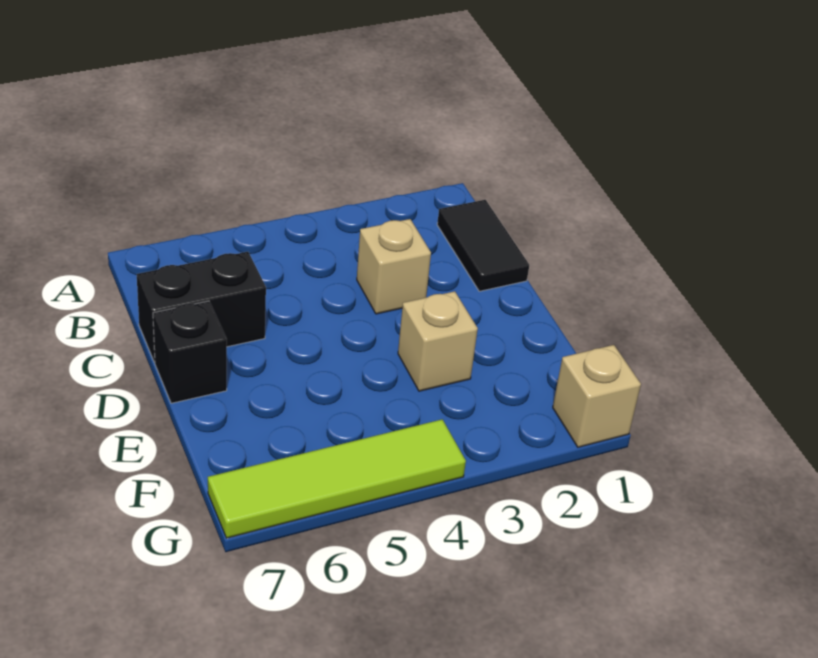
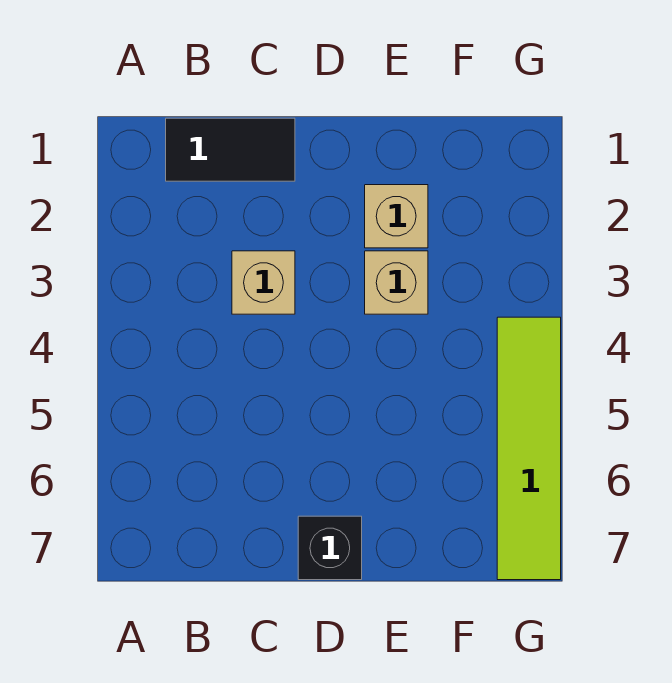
black brick C6:C7 level 1 -> none
tan brick G1 level 1 -> tan brick E2 level 1

